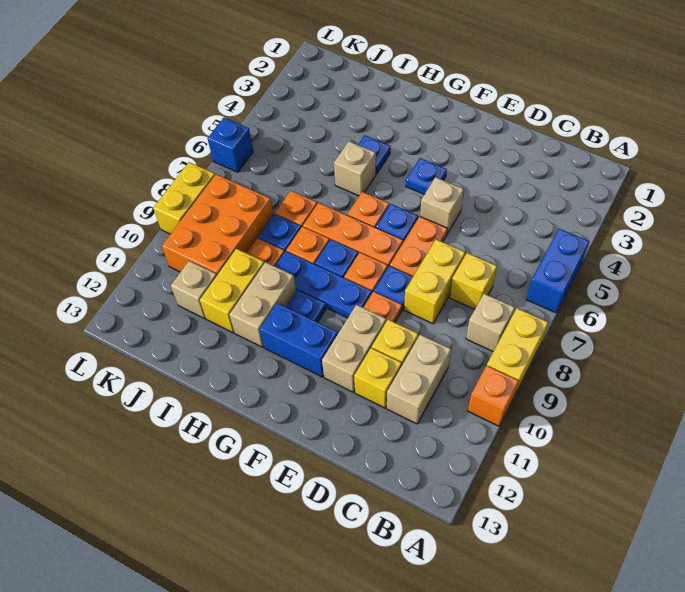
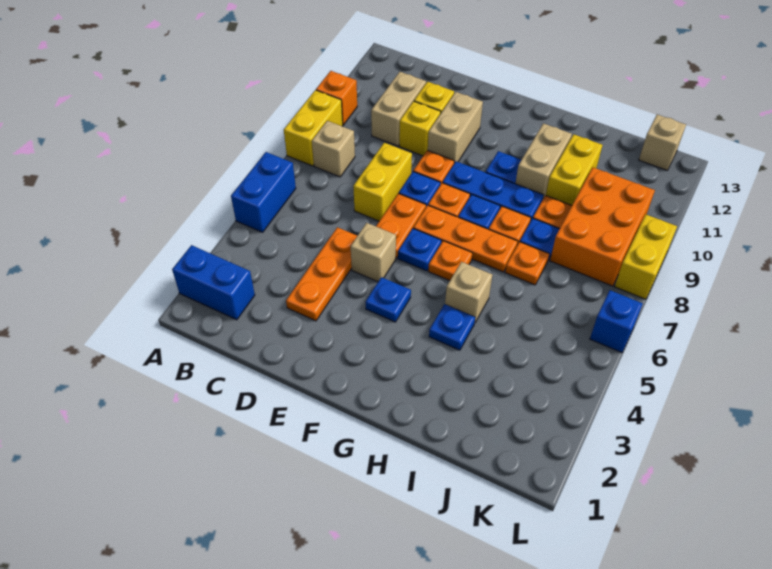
yellow brick C7 level 1 -> none
none -> orange plate D3:D5 level 1
blue brick F11:G11 level 1 -> blue brick A2:B2 level 1
tan brick J11 level 1 -> tan brick K13 level 1

